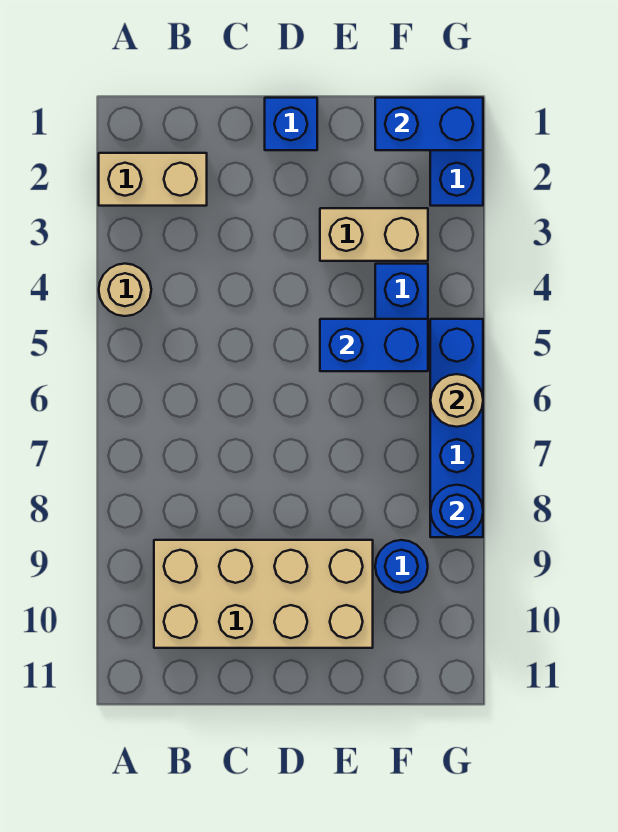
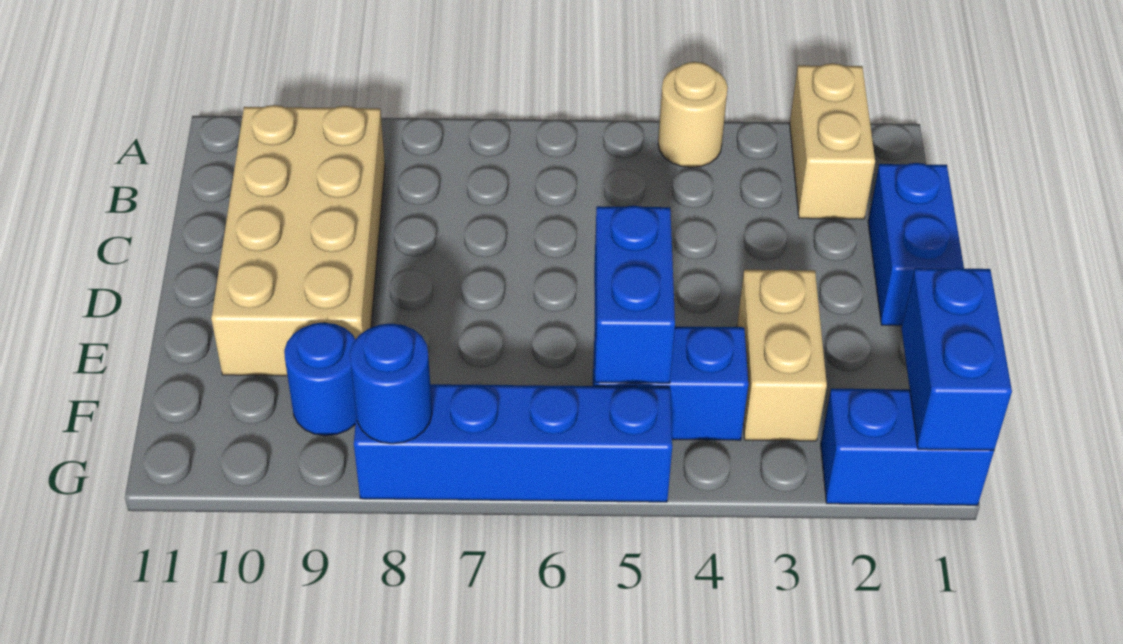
blue brick D1 level 1 -> blue brick C1:D1 level 1
tan round brick G6 level 2 -> none

